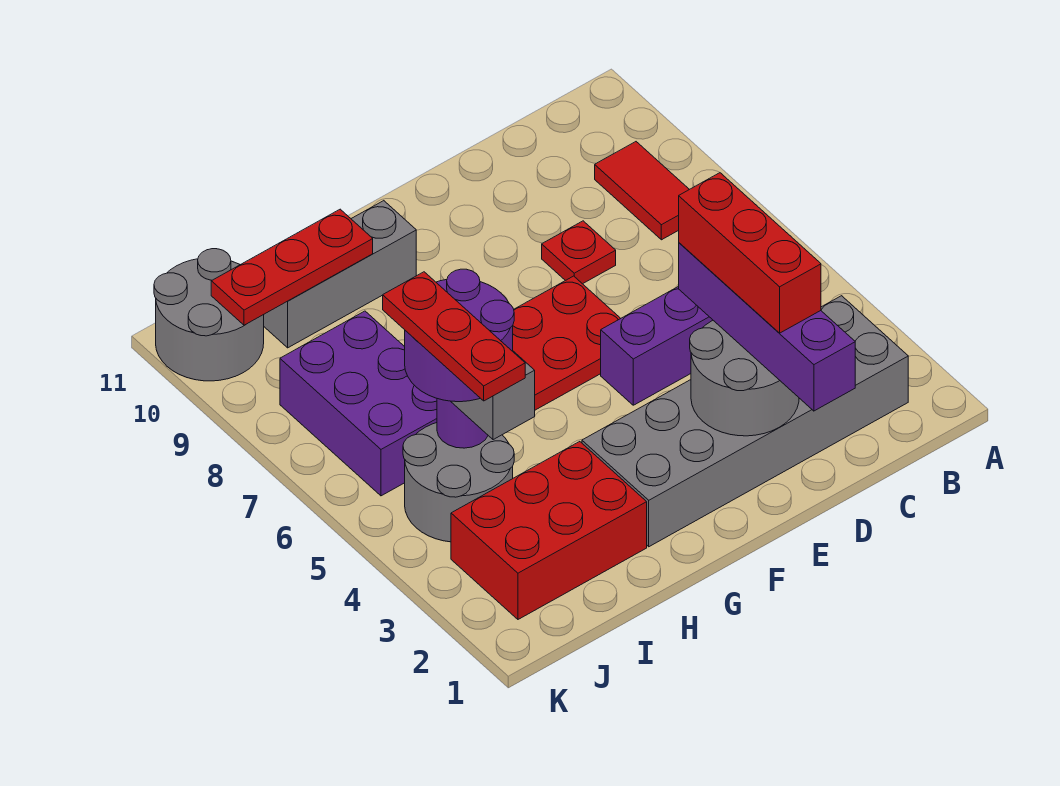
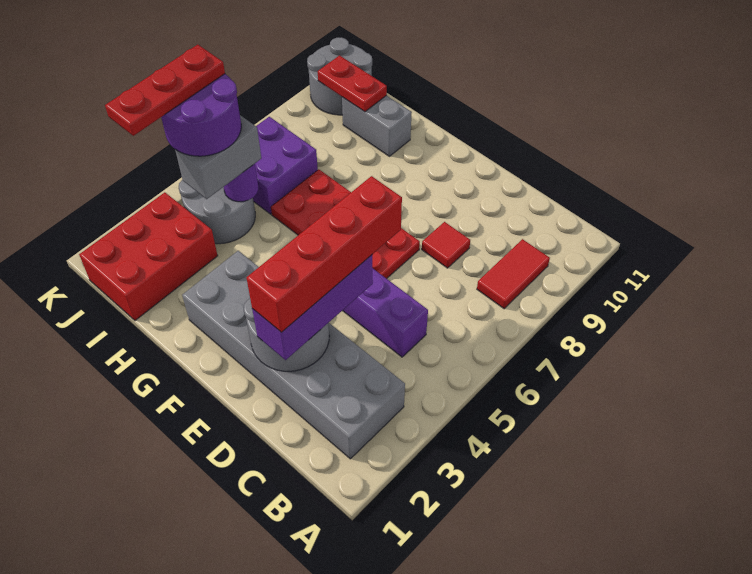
purple brick D1:D4 level 3 -> purple brick D2:D4 level 3
red brick D2:D4 level 4 -> red brick D2:D5 level 4
red plate D8 level 1 -> red tile D8 level 1
grey brick G10:I10 level 1 -> grey brick H10:I10 level 1
red brick H2:J3 level 1 -> red brick I1:J3 level 1
red plate H10:J10 level 2 -> red plate I10:J10 level 2
purple brick I6:J8 level 1 -> purple brick I6:J7 level 1

